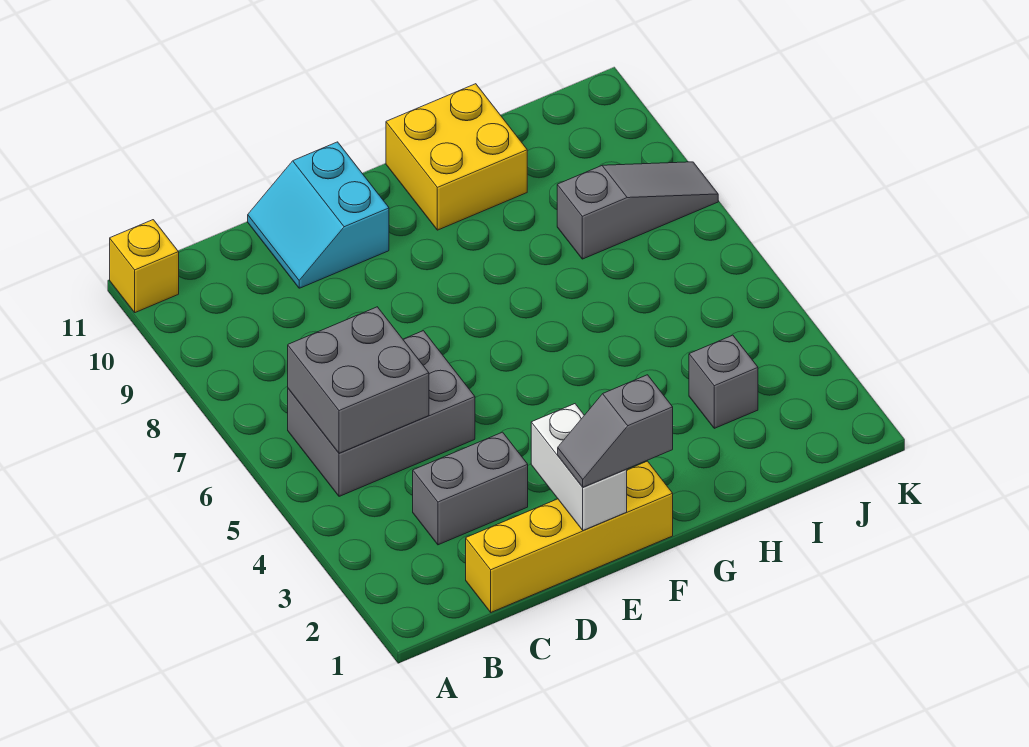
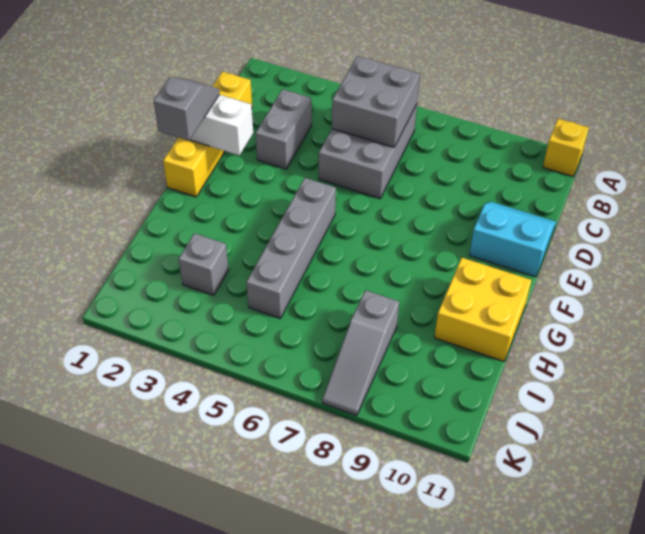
none -> grey brick F5:I5 level 1

